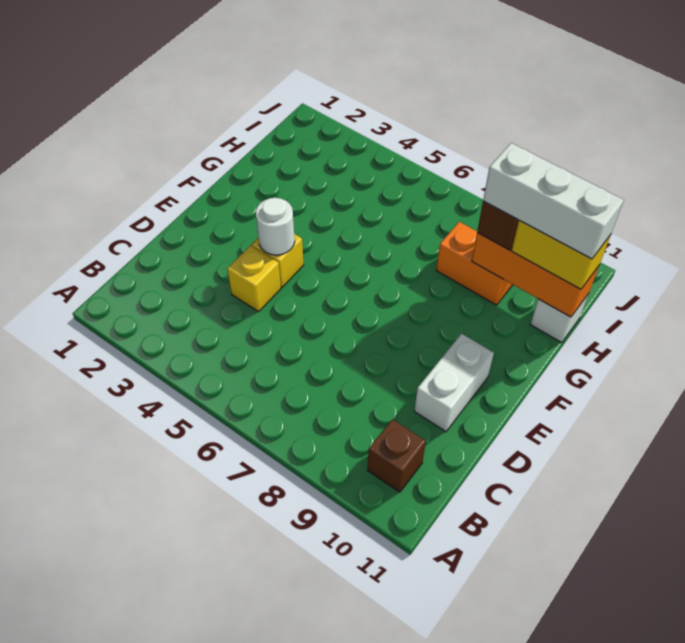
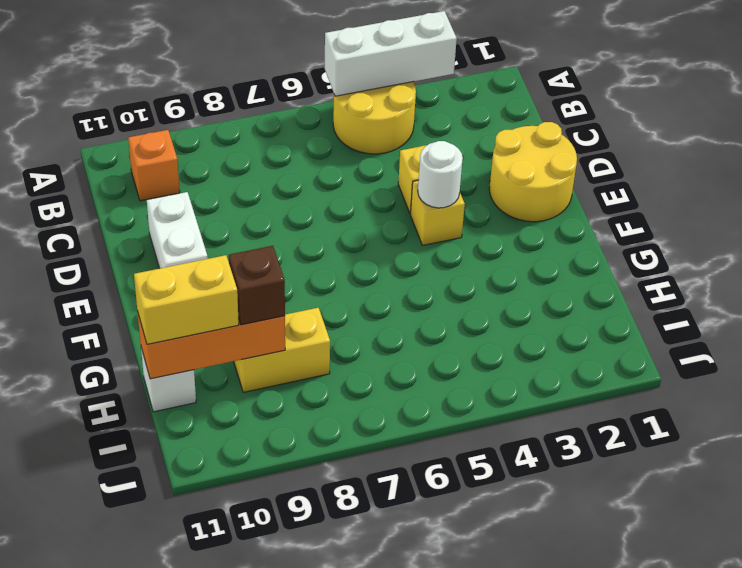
none -> yellow round brick A4:B5 level 1
brown brick B10 level 1 -> orange brick B10 level 1
none -> yellow round brick D1:E2 level 1
orange brick H8:H9 level 1 -> yellow brick H8:H9 level 1
white brick H9:H11 level 4 -> white brick A3:A5 level 2

